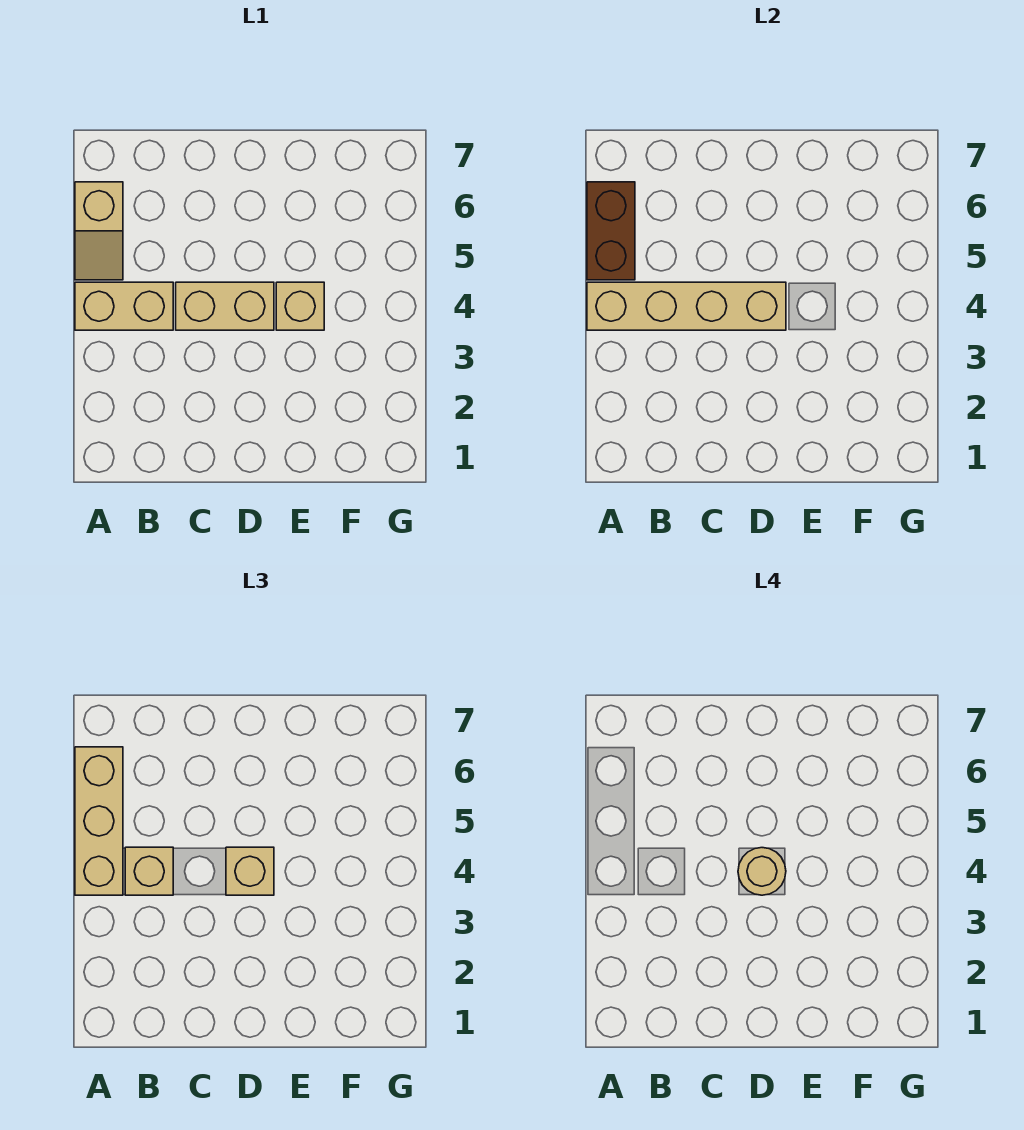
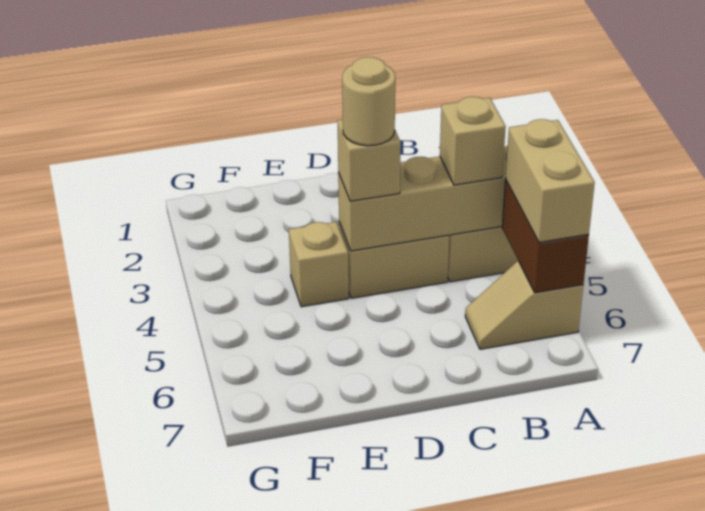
tan brick A4:A6 level 3 -> tan brick A5:A6 level 3
tan slope A5:A6 level 1 top 6 -> tan slope A6:B6 level 1 top A

